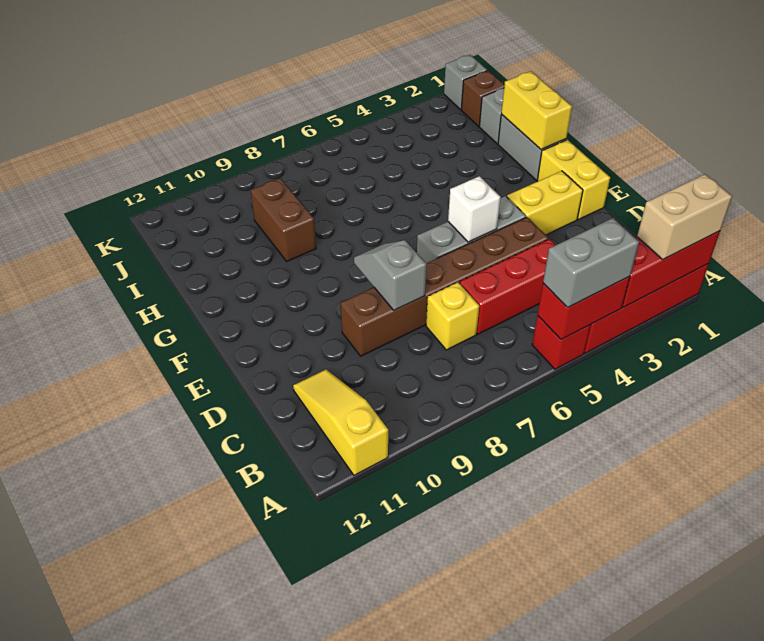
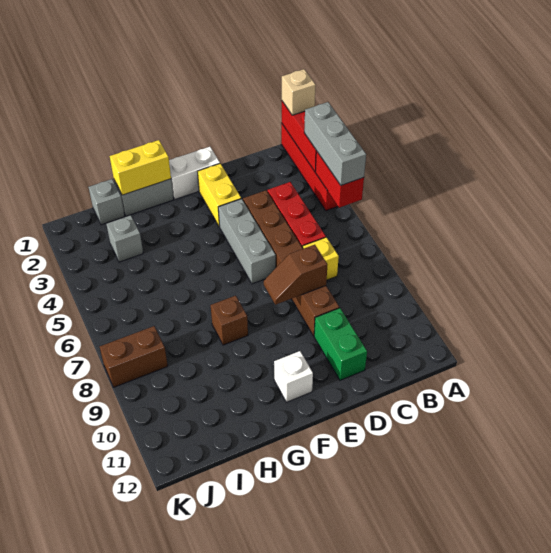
tan brick A1:A2 level 3 -> tan brick A1 level 3
grey brick A4:A5 level 3 -> grey brick A3:A5 level 3
red brick A5 level 1 -> none
yellow slope A11:C11 level 1 top A -> none
grey slope D8:E8 level 2 top D -> brown slope D8:E8 level 2 top D
none -> green brick D10:D11 level 1
yellow brick E1:F1 level 1 -> white brick E1:F1 level 1
white brick E5 level 2 -> white brick F11 level 1
brown brick H9:I9 level 1 -> brown brick J8:K8 level 1
brown brick J1 level 1 -> brown brick G8 level 1
grey brick K1 level 1 -> grey brick I3 level 1

